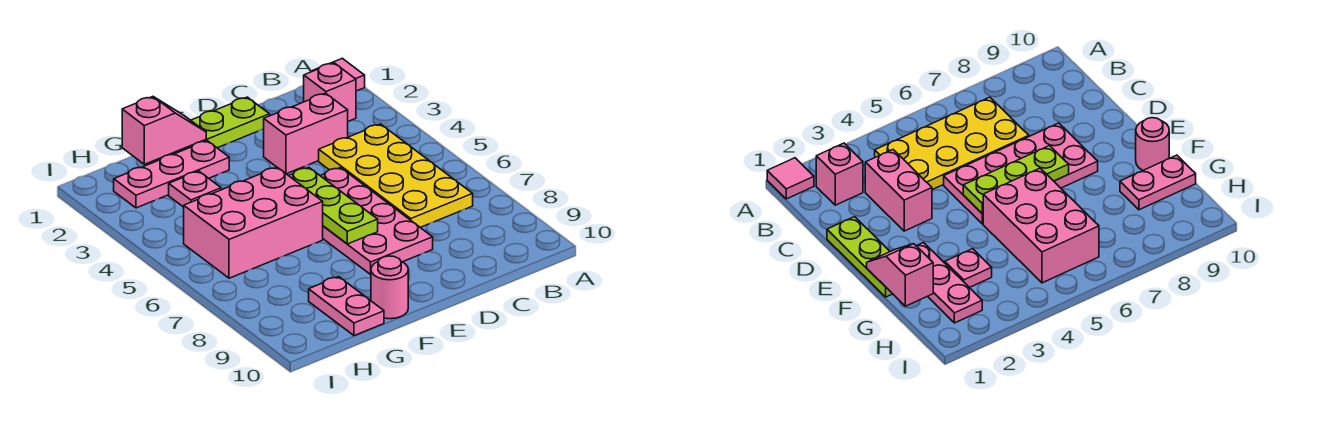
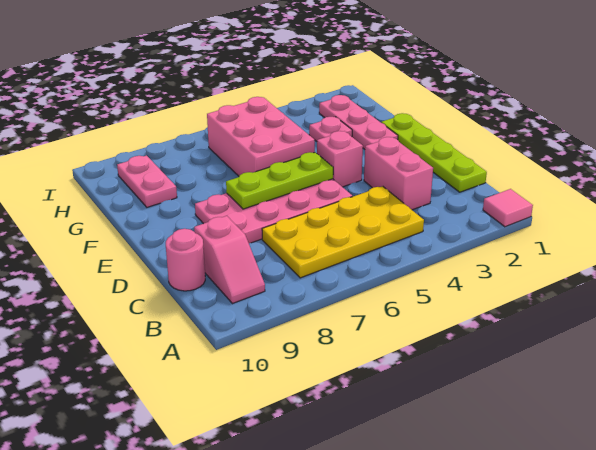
pink brick B2 level 1 -> pink brick E4 level 1
lime plate D1:F1 level 1 -> lime plate C1:F1 level 1
pink slope F1:G1 level 2 top G -> pink slope B9:C9 level 1 top C
pink round brick F10 level 1 -> pink round brick C10 level 1
pink plate G9:G10 level 1 -> pink plate G9:H9 level 1

